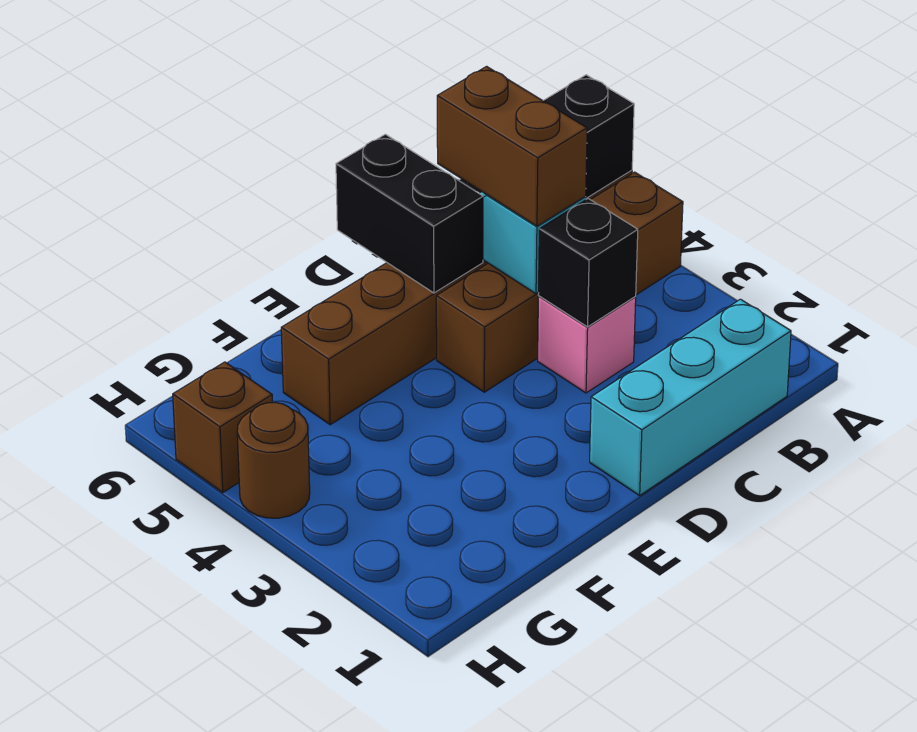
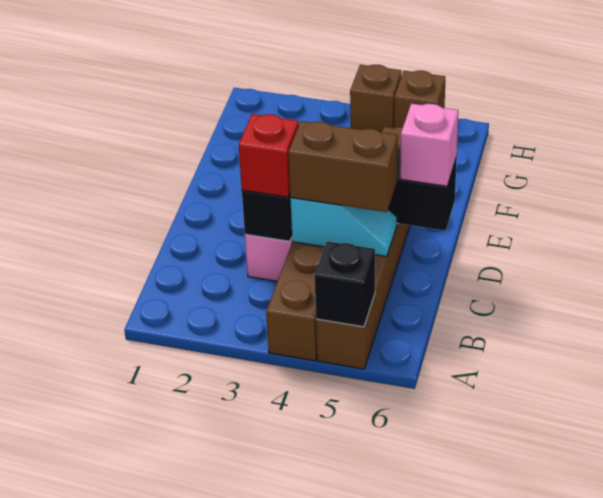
cyan brick B1:D1 level 1 -> none
none -> red brick C3 level 3
none -> pink brick D6 level 3
brown round brick H4 level 1 -> brown brick H4 level 1

